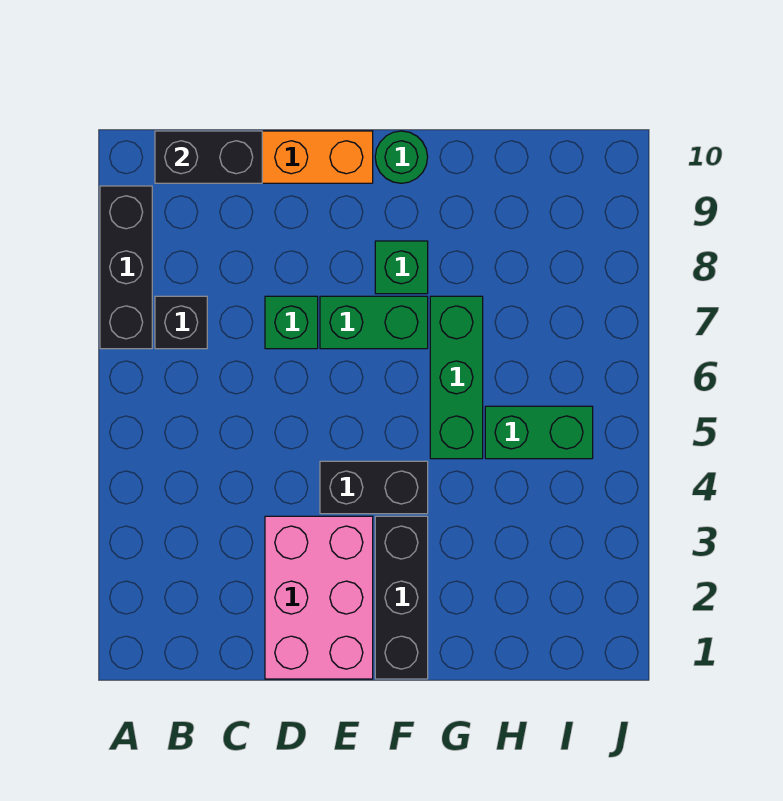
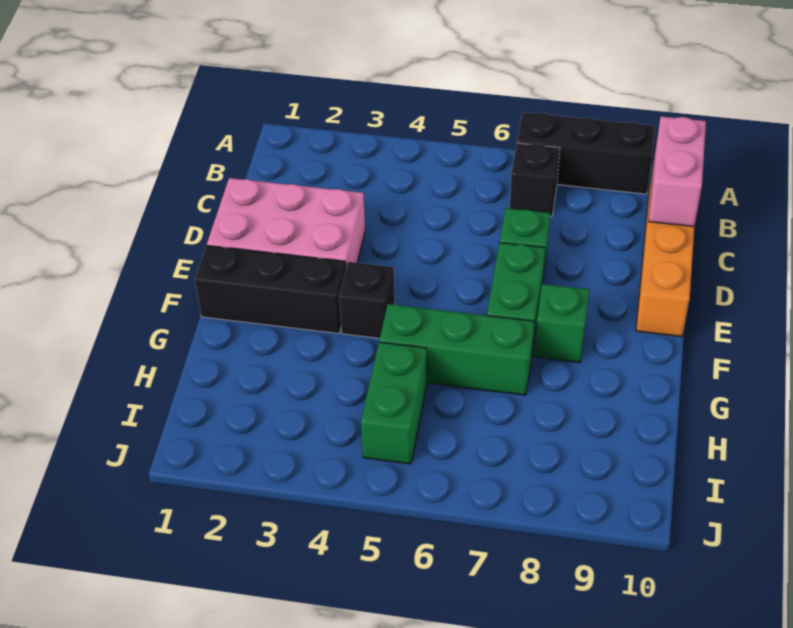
black brick B10:C10 level 2 -> pink brick B10:C10 level 2
black brick E4:F4 level 1 -> black brick F4 level 1
green round brick F10 level 1 -> none

